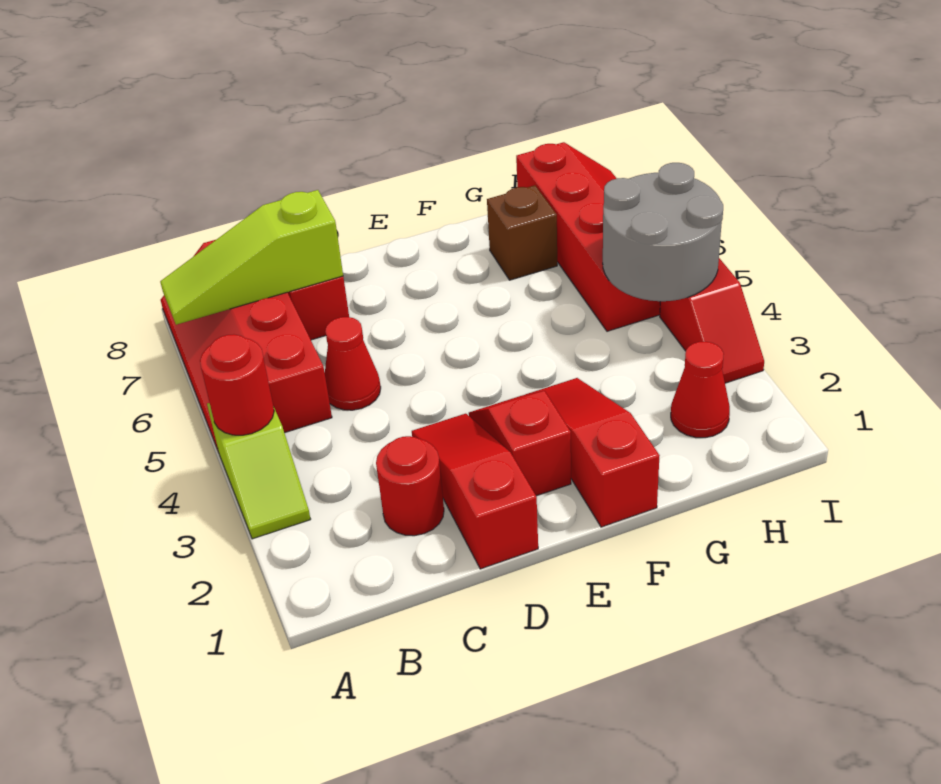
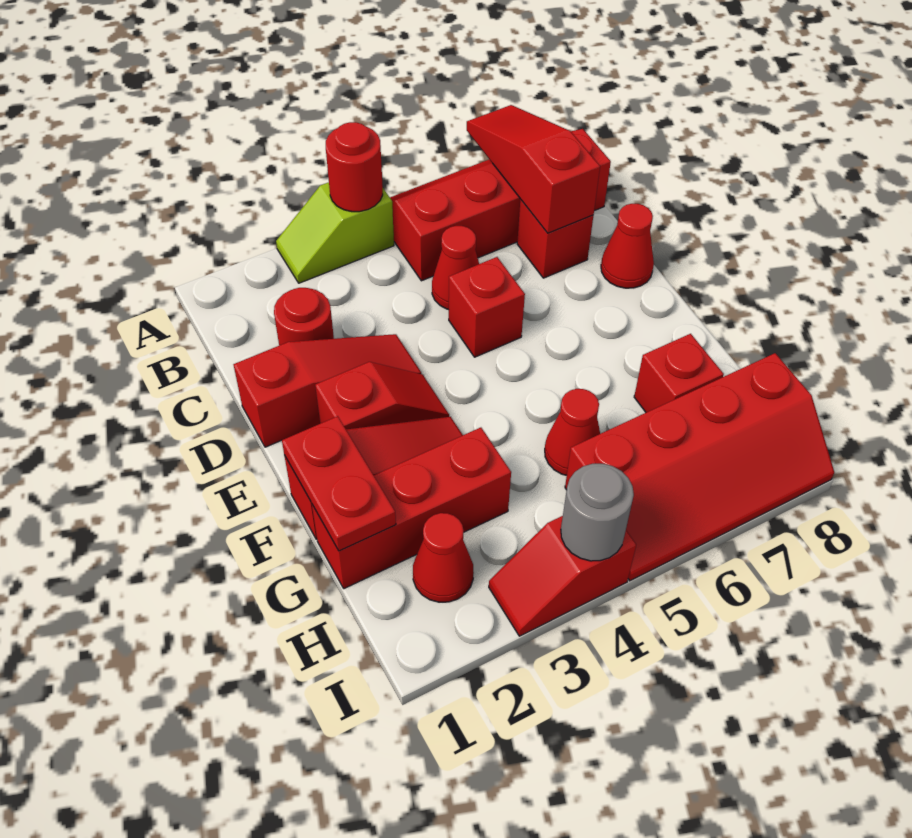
lime slope A7:C7 level 2 top C -> red slope A7:C7 level 2 top C
none -> red brick D5 level 1
none -> red cone D8 level 1
none -> red plate F1:G1 level 2
none -> red brick G1:G3 level 1
none -> red cone G5 level 1
brown brick G7 level 1 -> red brick G7 level 1
grey round brick H4:I5 level 2 -> grey round brick I4 level 2

